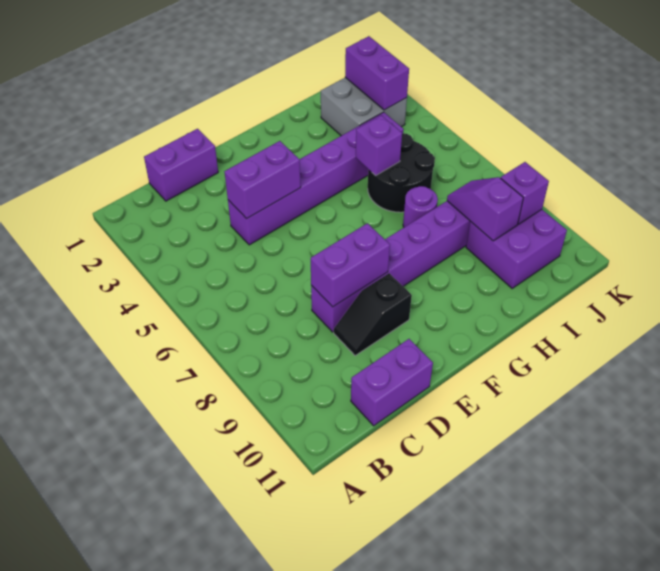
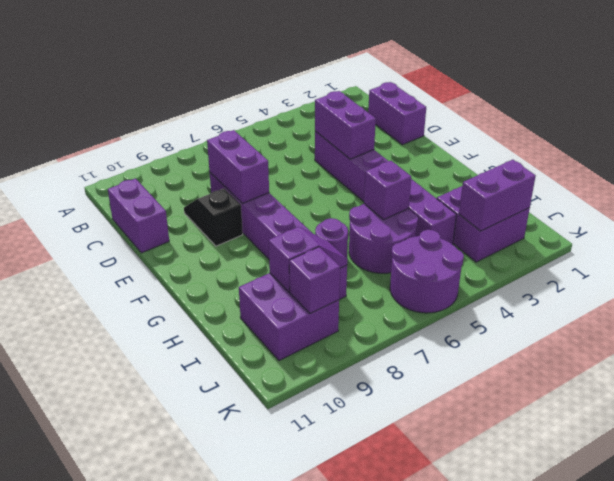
black round brick H5:I6 level 1 -> purple round brick H5:I6 level 1
grey brick I2:J3 level 1 -> purple brick I2:J3 level 1
none -> purple round brick J5:K6 level 1

